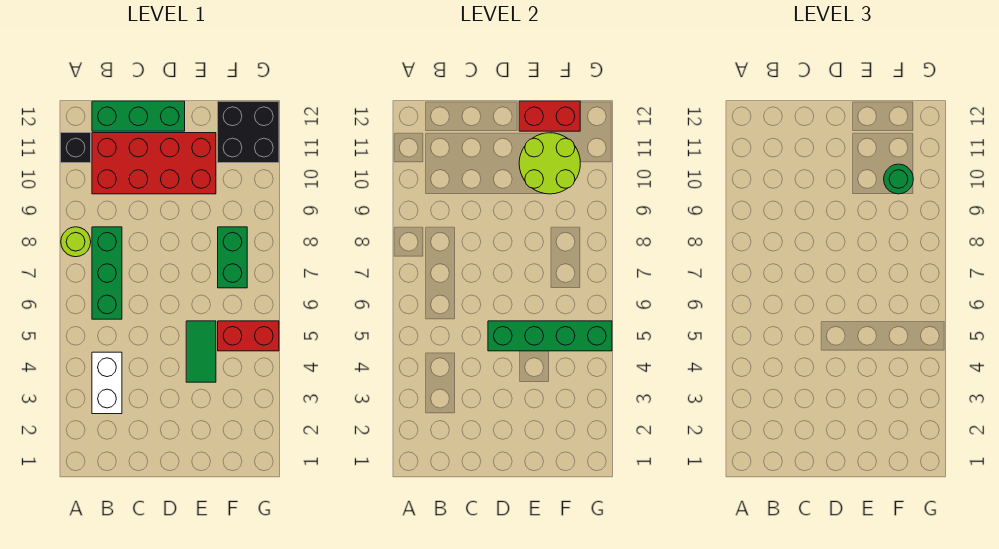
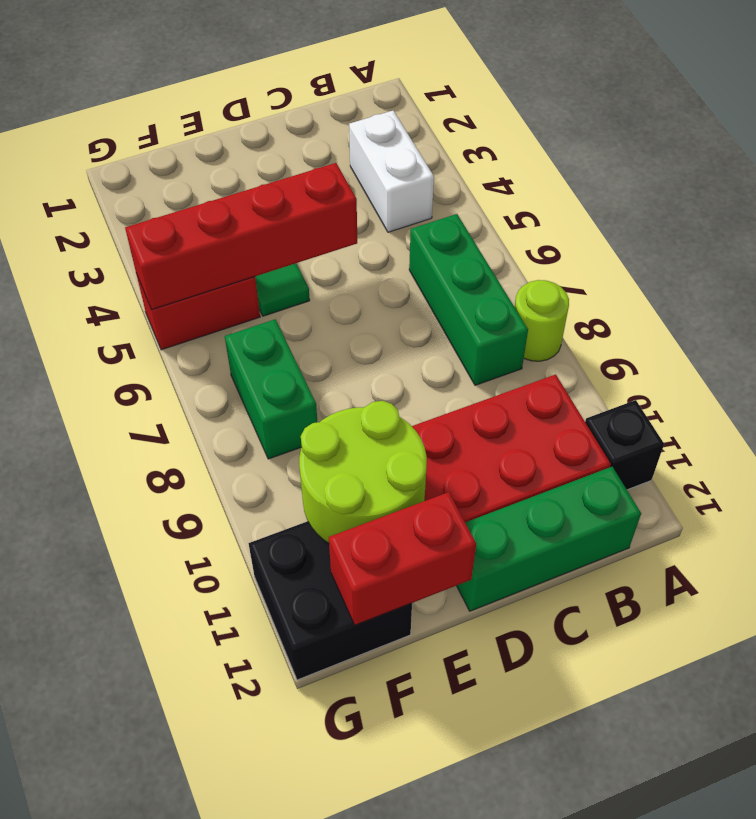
green brick D5:G5 level 2 -> red brick D5:G5 level 2
green round brick F10 level 3 -> none

